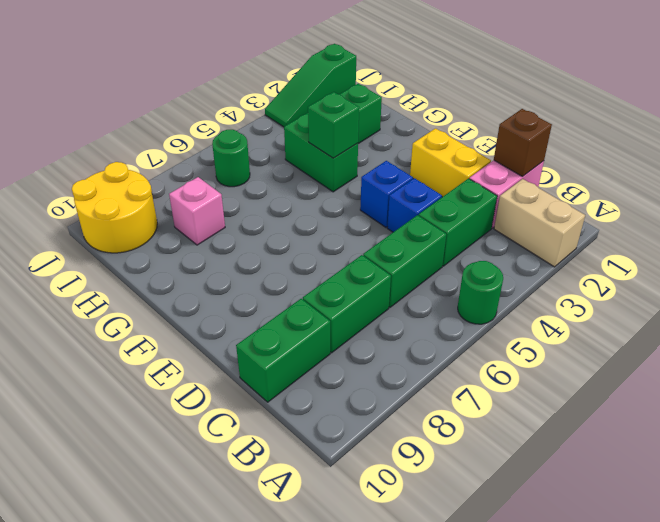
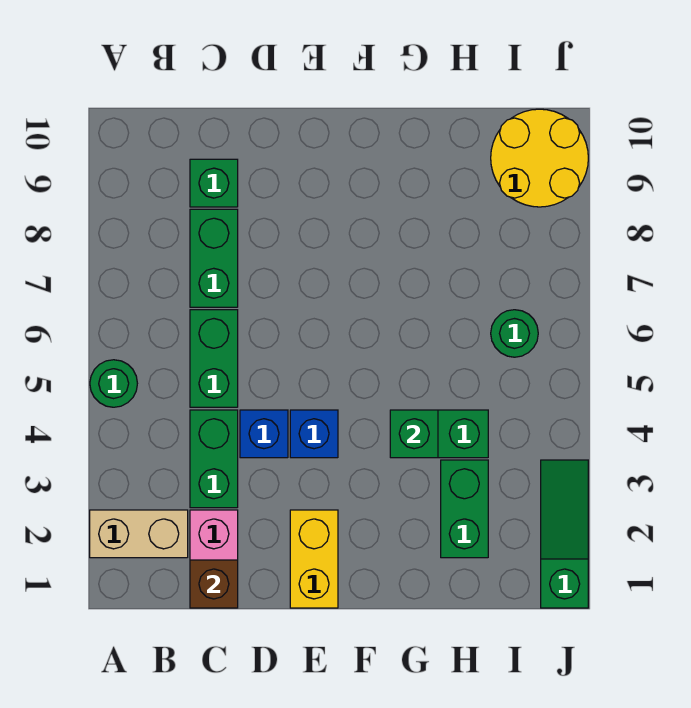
green brick C9:C10 level 1 -> green brick C9 level 1
yellow brick D2:E2 level 1 -> yellow brick E1:E2 level 1
pink brick H8 level 1 -> none

